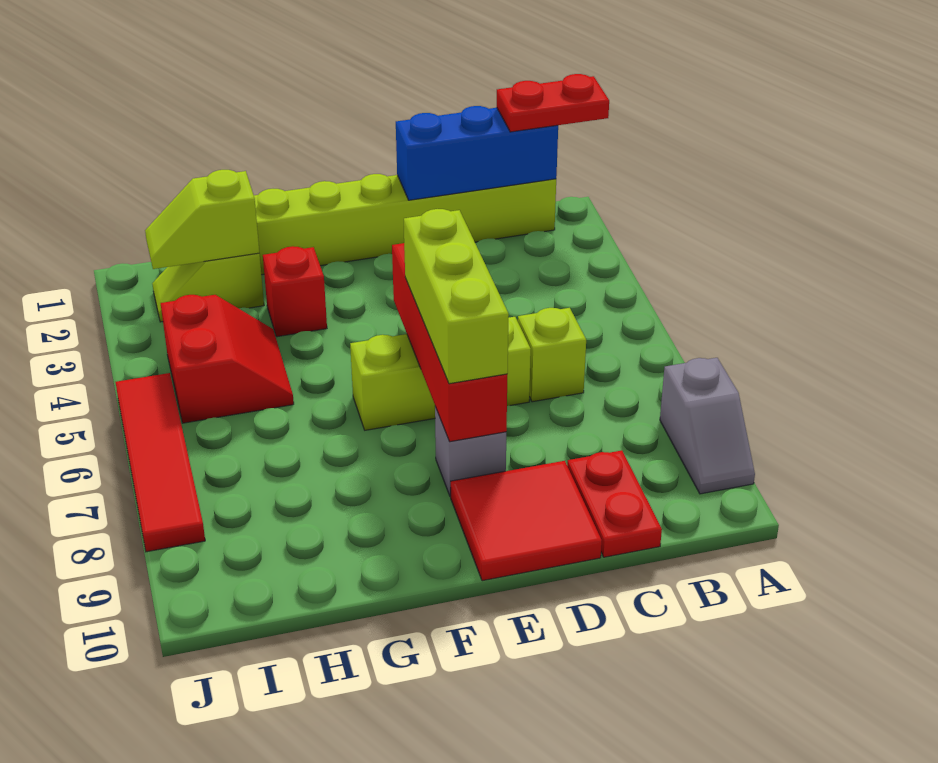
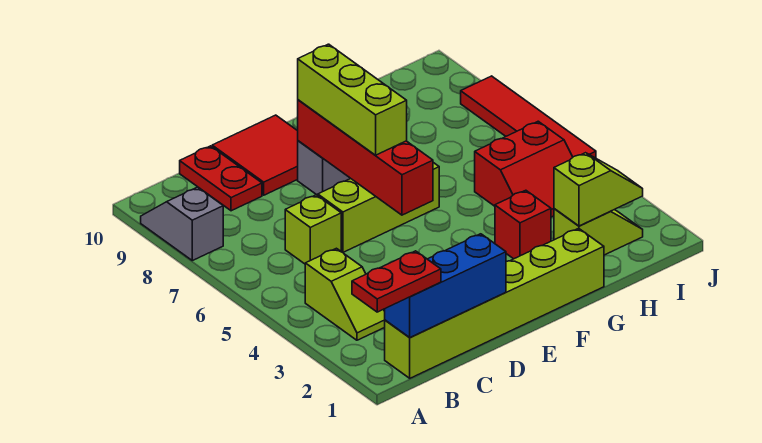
none -> lime slope B3:B4 level 1 top 4
red slope H4:I5 level 1 top I -> red slope H4:I5 level 1 top 5

